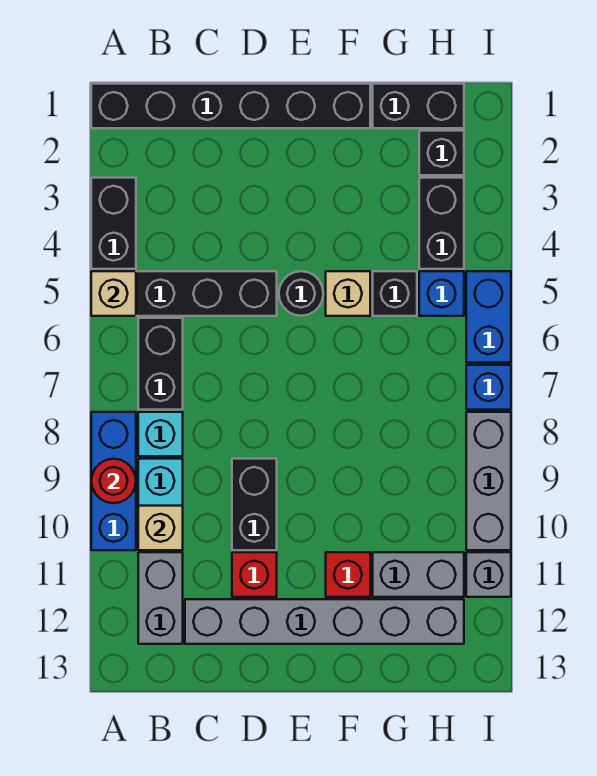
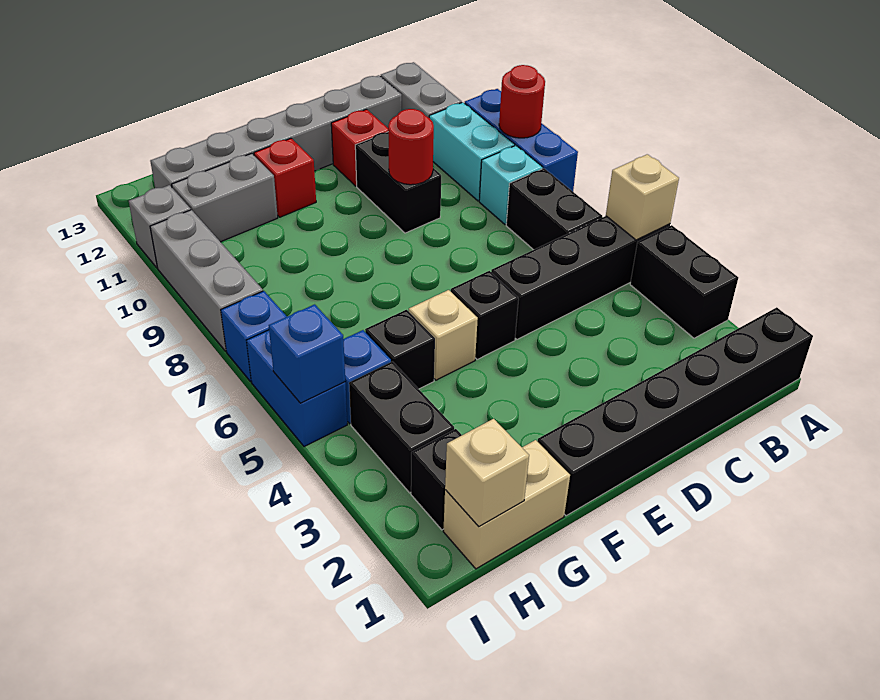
tan brick B10 level 2 -> tan brick H1 level 2
none -> red round brick D9 level 2
black round brick E5 level 1 -> black brick E5 level 1
black brick G1:H1 level 1 -> tan brick G1:H1 level 1
none -> blue brick I5 level 2

